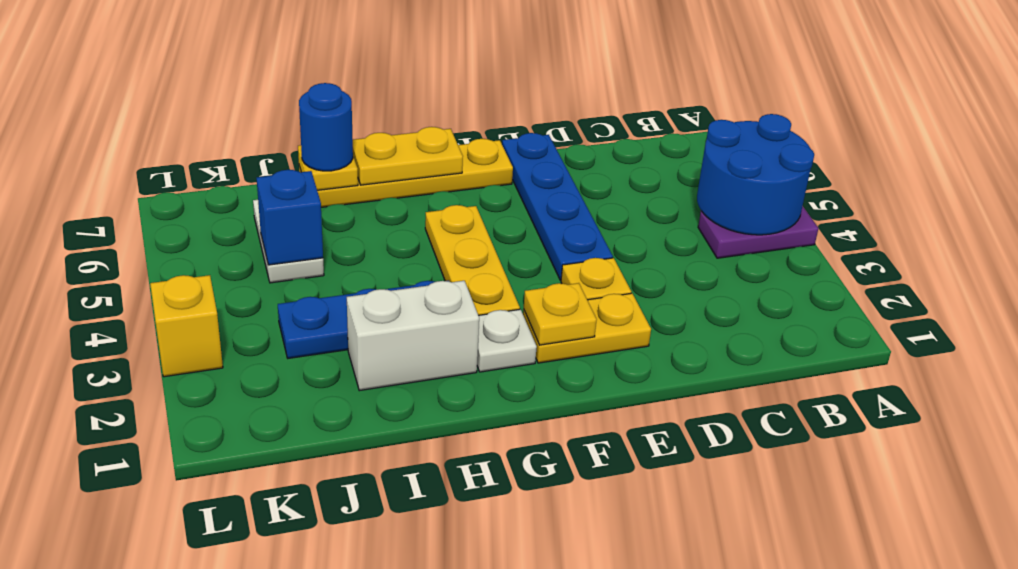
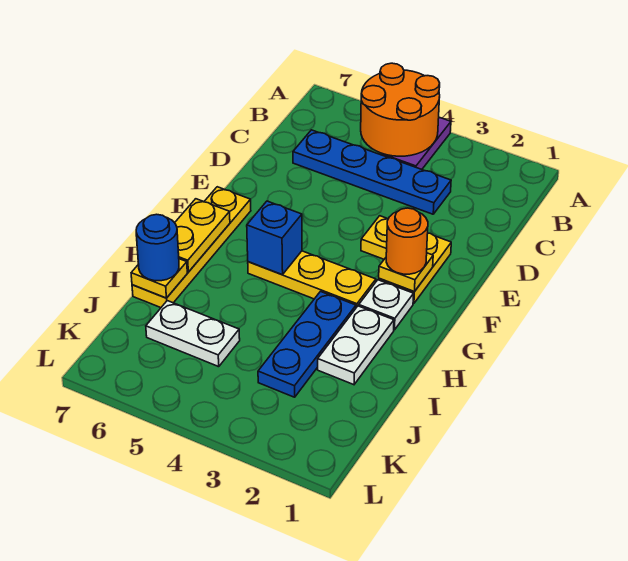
blue round brick A4:B5 level 2 -> orange round brick A4:B5 level 2
blue plate E4:E7 level 1 -> blue plate C3:C6 level 1
none -> orange round brick F2 level 3
white brick H2:I2 level 1 -> white plate H2:I2 level 1
blue brick J5 level 2 -> blue brick G5 level 2
yellow brick L3 level 1 -> none

